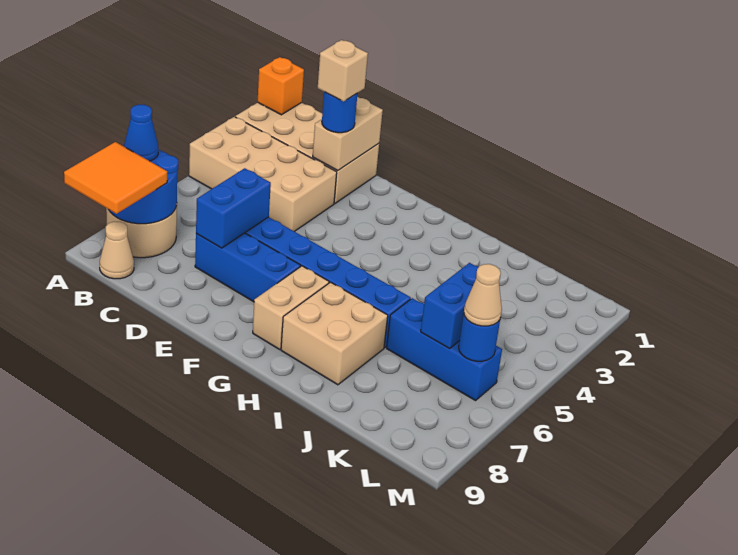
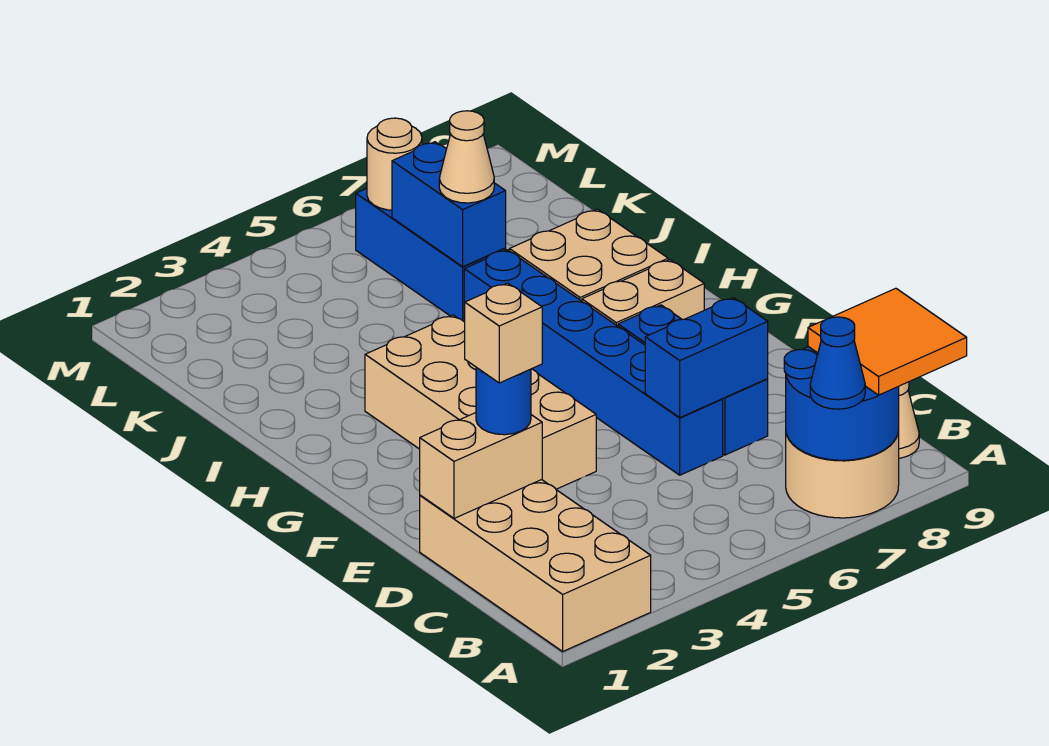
orange brick A1 level 2 -> none
tan brick A3:D4 level 1 -> tan brick E3:H4 level 1
blue brick K5:K6 level 2 -> blue brick J6:K6 level 2
blue round brick L6 level 2 -> tan round brick L6 level 2
tan cone L6 level 3 -> tan cone J6 level 3

